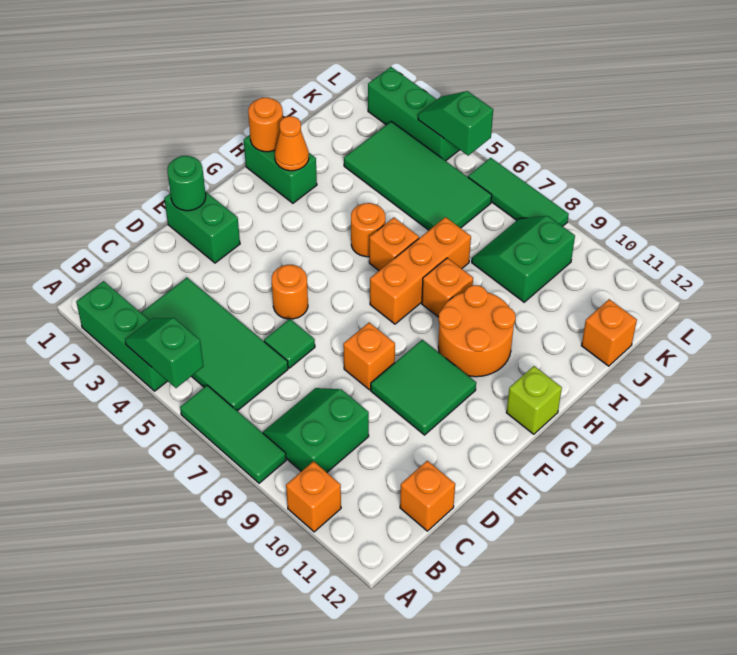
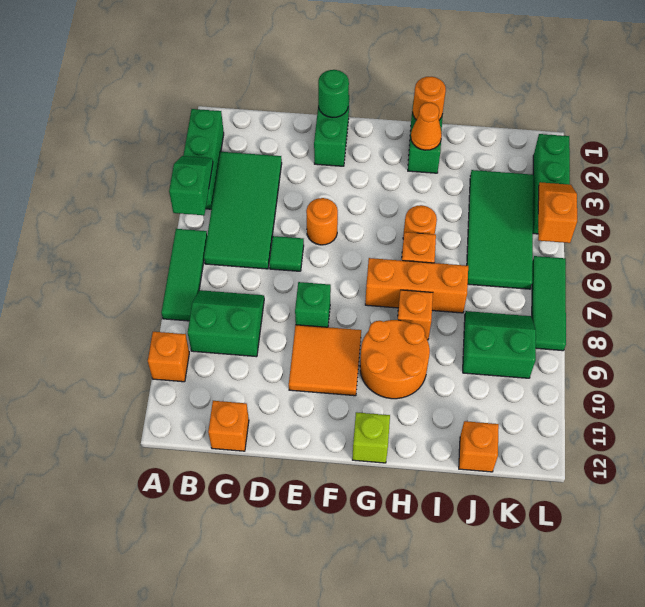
orange brick E8 level 1 -> green brick E8 level 1
green tile E9:F10 level 1 -> orange tile E9:F10 level 1
green slope L4:L5 level 2 top 5 -> orange slope L4:L5 level 2 top 5

